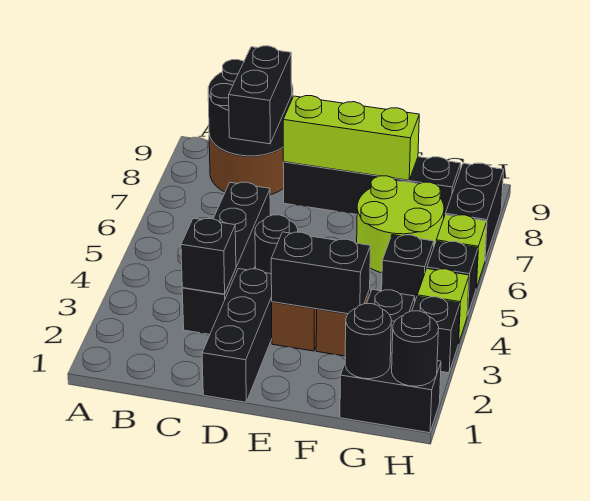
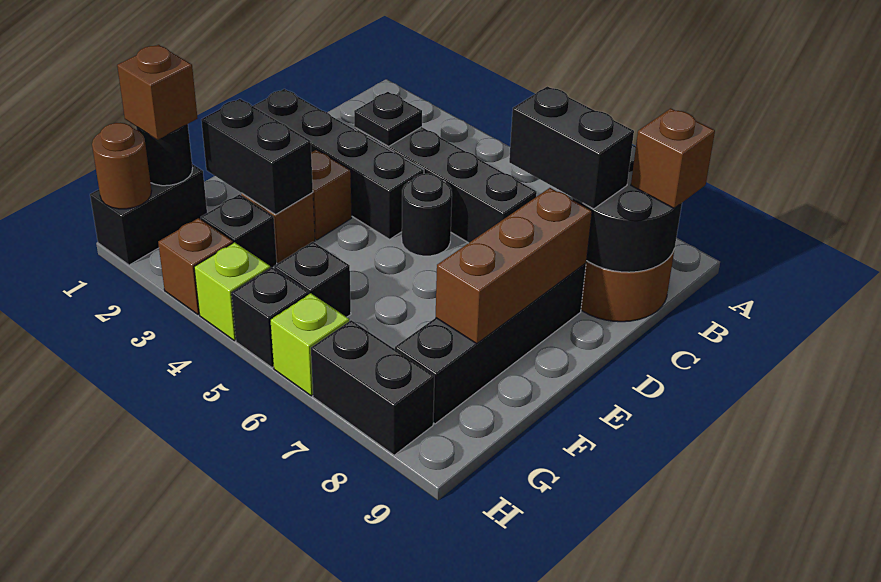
none -> brown brick B9 level 3
black brick C3 level 2 -> black plate C3 level 2
black brick D1:D3 level 1 -> black brick D1:D4 level 1
lime brick D8:F8 level 2 -> brown brick D8:F8 level 2
black brick E3:F3 level 2 -> black brick F2:F3 level 2
lime round brick F6:G7 level 1 -> none
none -> brown brick G1 level 3
black round brick H1 level 2 -> brown round brick H1 level 2
black brick H3 level 1 -> brown brick H3 level 1

